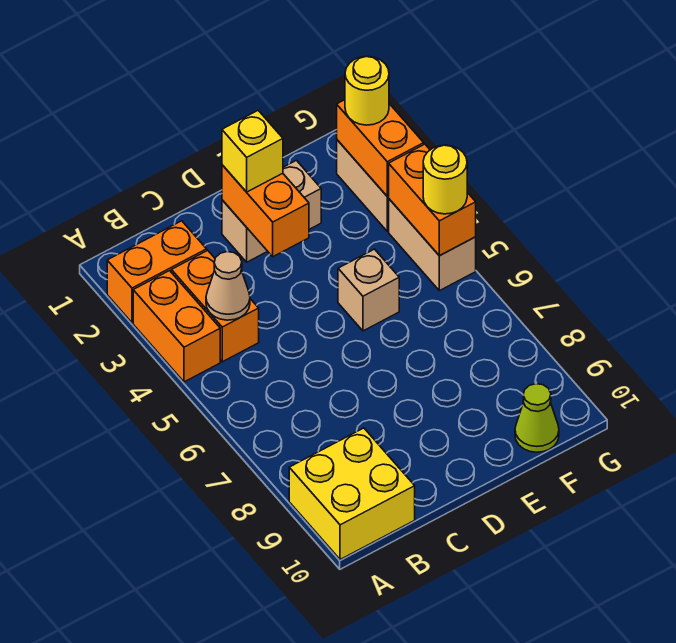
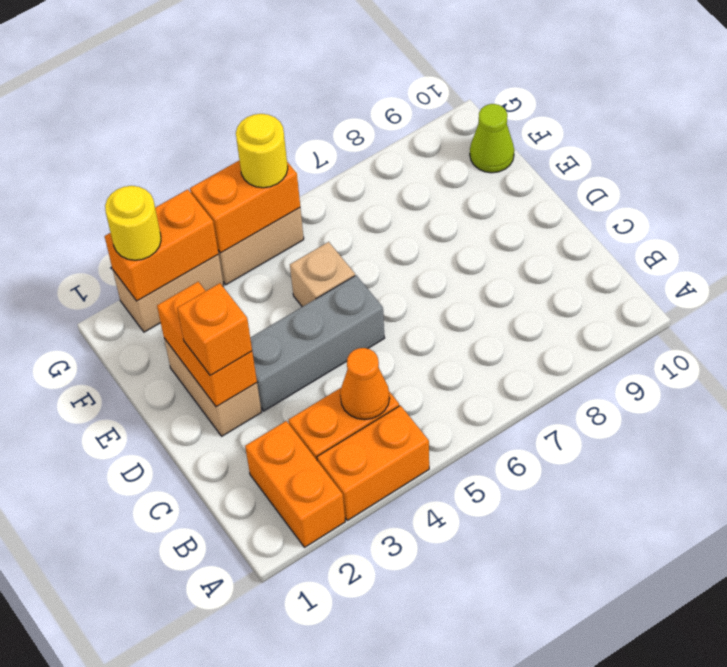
yellow brick A9:B10 level 1 -> none
tan cone B4 level 2 -> orange cone B4 level 2
orange brick D2:D3 level 2 -> orange brick D2:E2 level 2
yellow brick D2 level 3 -> orange brick D2 level 3
none -> grey brick D3:D5 level 1

